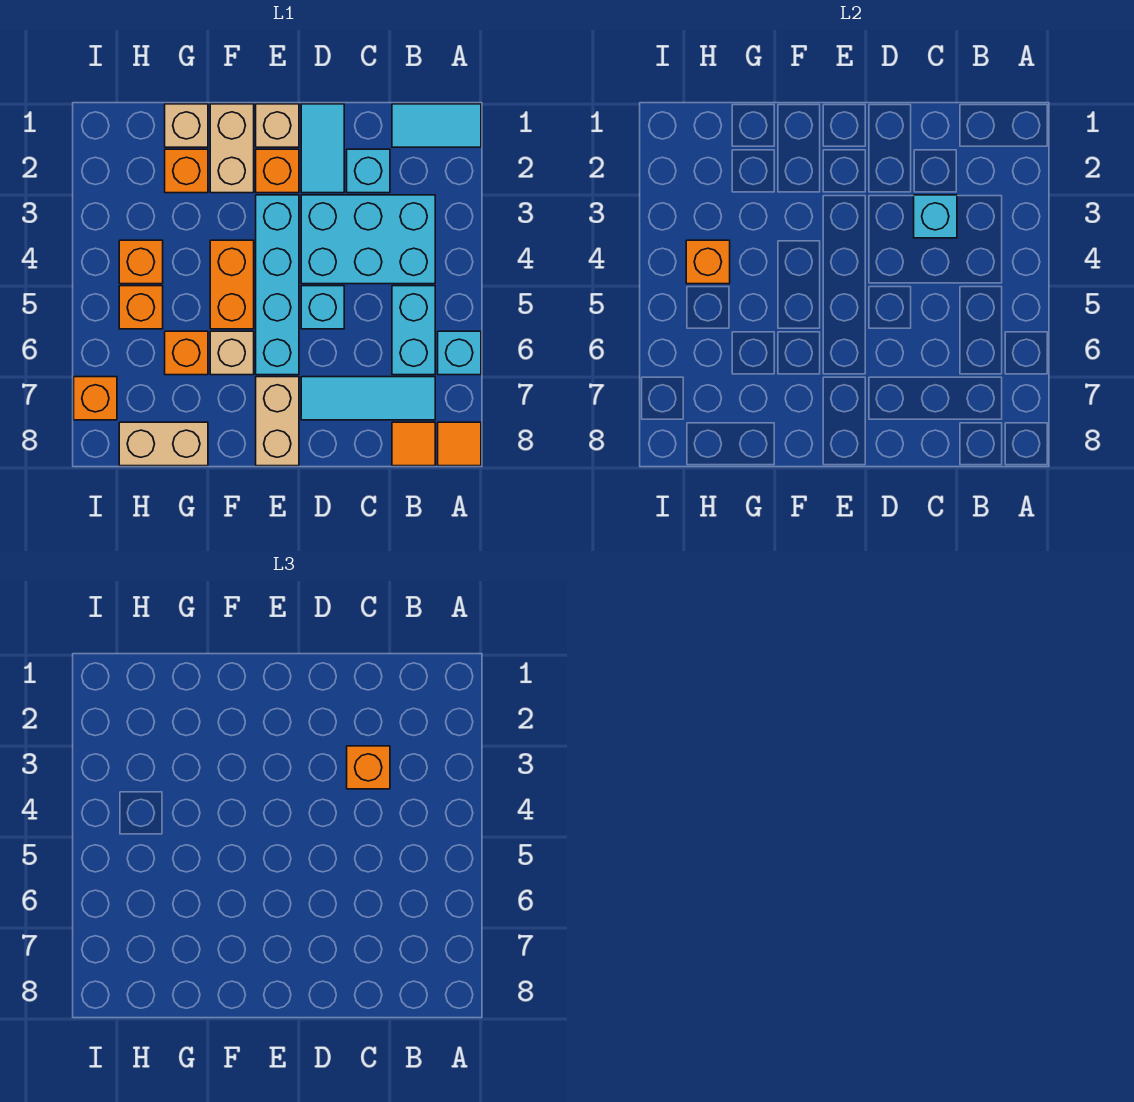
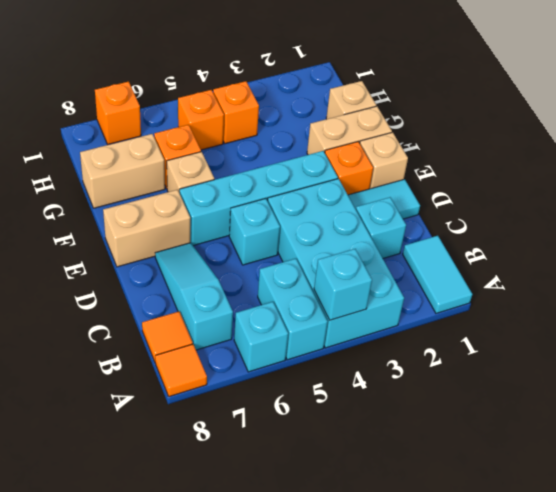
cyan brick B3:D4 level 1 -> cyan brick A3:D4 level 1
cyan brick B5:B6 level 1 -> cyan brick A5:B5 level 1
cyan tile B7:D7 level 1 -> cyan slope B7:D7 level 1 top B
cyan brick C3 level 2 -> cyan brick A4 level 2
orange brick C3 level 3 -> none
orange brick F4:F5 level 1 -> none
orange brick G2 level 1 -> none
tan brick G8:H8 level 1 -> tan brick G7:G8 level 1
orange brick H4 level 2 -> none

